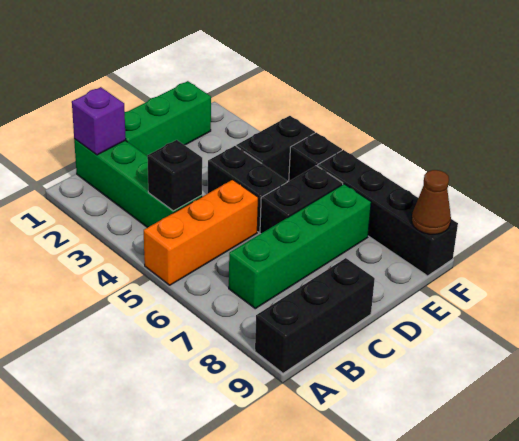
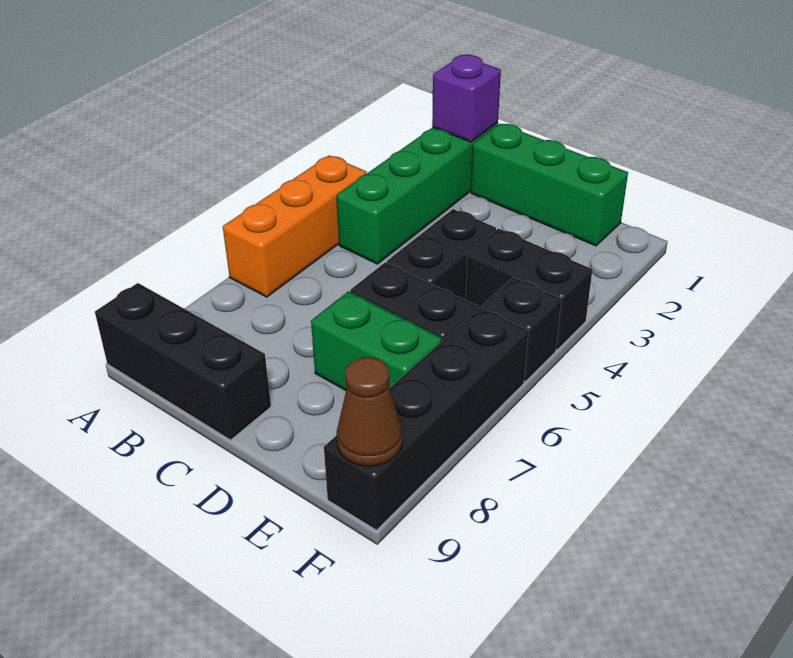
orange brick A5:C5 level 1 -> orange brick A4:A6 level 1
black brick B4 level 2 -> none
green brick B7:E7 level 1 -> green brick D7:E7 level 1

